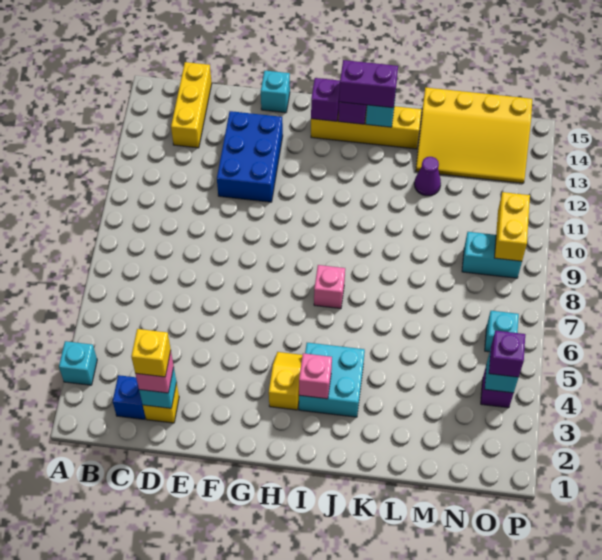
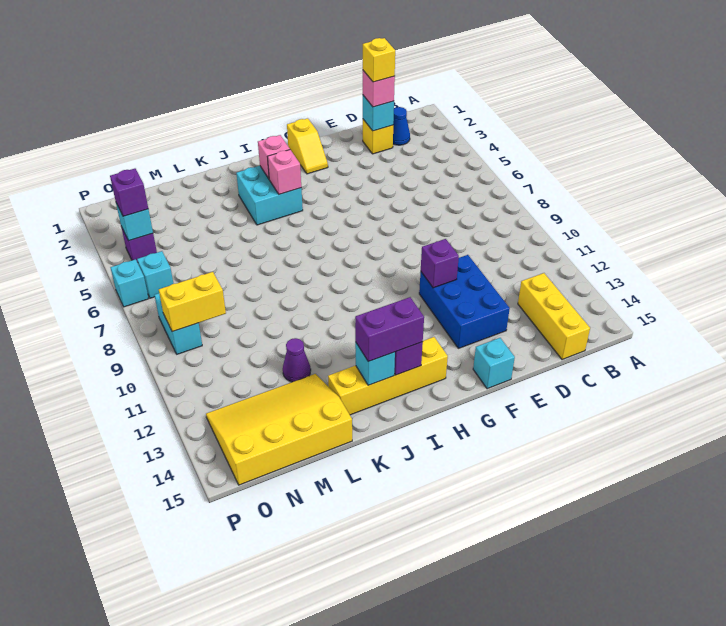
cyan brick A3 level 1 -> cyan brick P6 level 1
blue brick C2 level 1 -> blue cone C2 level 1
yellow slope H3:H4 level 1 top 3 -> yellow slope G1:G2 level 1 top 1
purple brick H14 level 2 -> purple brick F11 level 2
pink brick I7 level 1 -> pink brick I4 level 2
cyan brick N9:O9 level 1 -> cyan brick O8:O9 level 1
yellow brick O9:O10 level 2 -> yellow brick N9:O9 level 2

